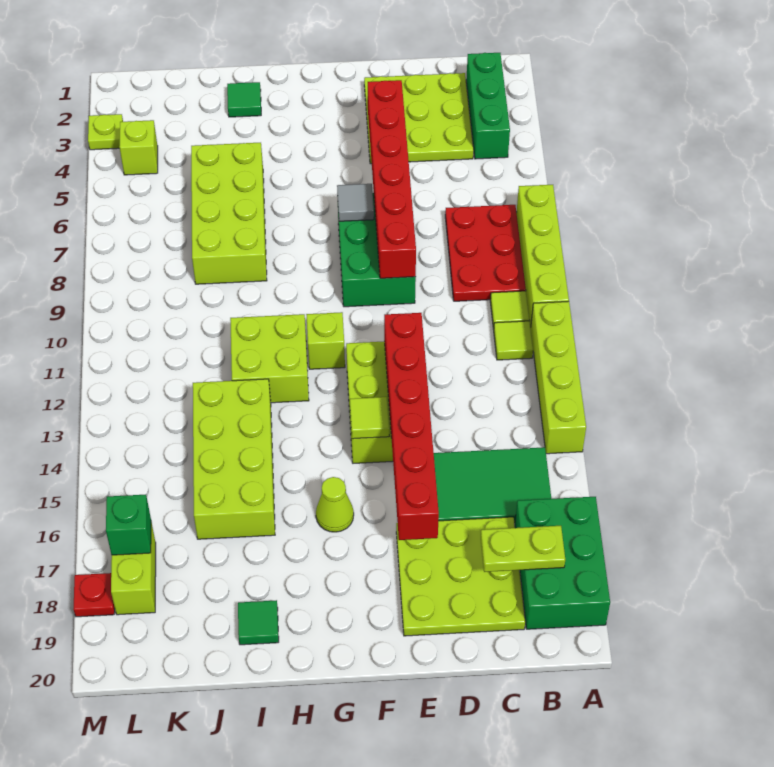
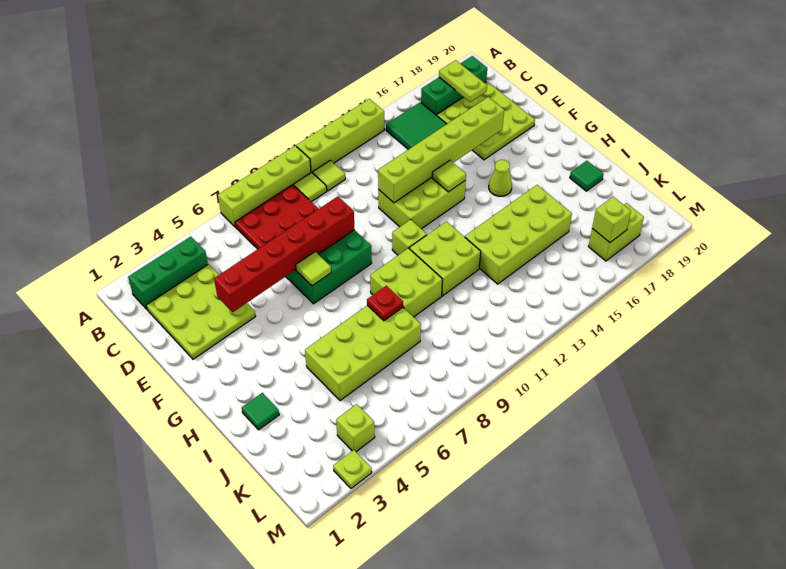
green brick A17:B19 level 1 -> green brick B17:B19 level 1
red brick E12:E17 level 2 -> lime brick E12:E17 level 2
grey tile F7 level 2 -> lime tile F7 level 2
none -> lime brick H9:I10 level 1
green brick L17 level 2 -> lime brick L17 level 2
red plate M18 level 1 -> red plate I8 level 2

